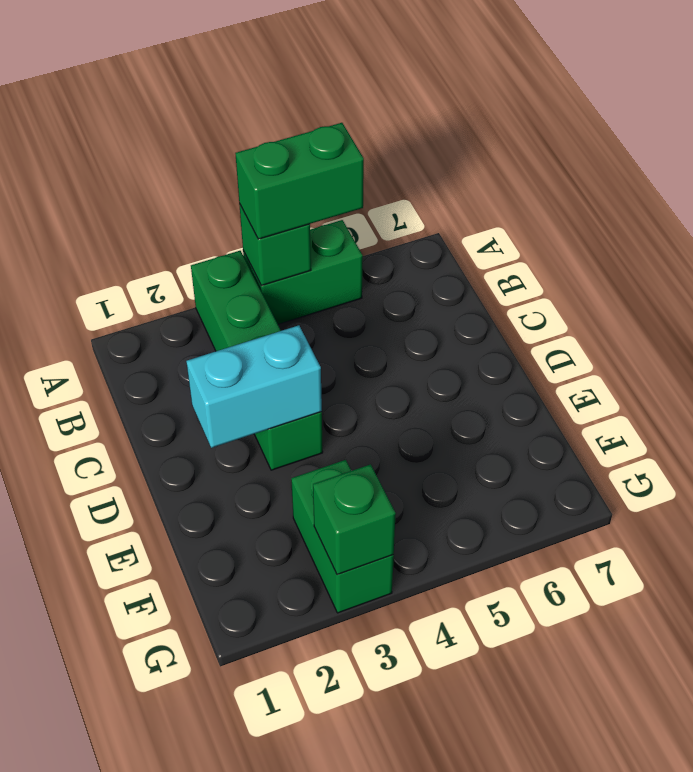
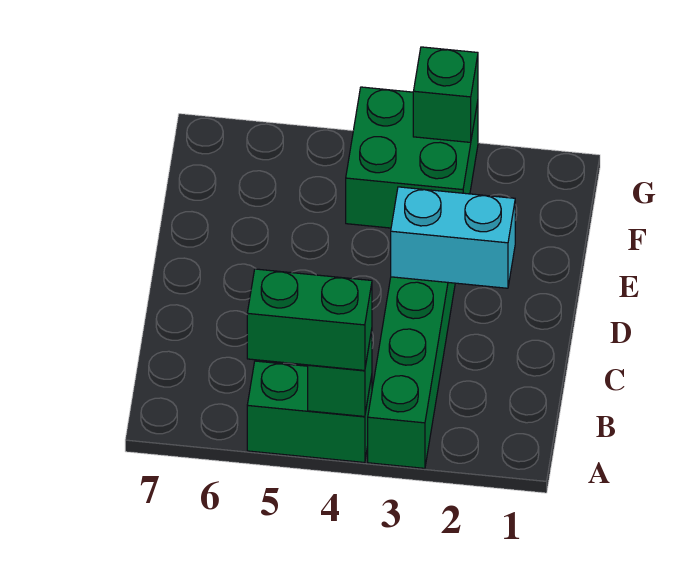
green brick F3:G3 level 1 -> green brick F3:G4 level 1

